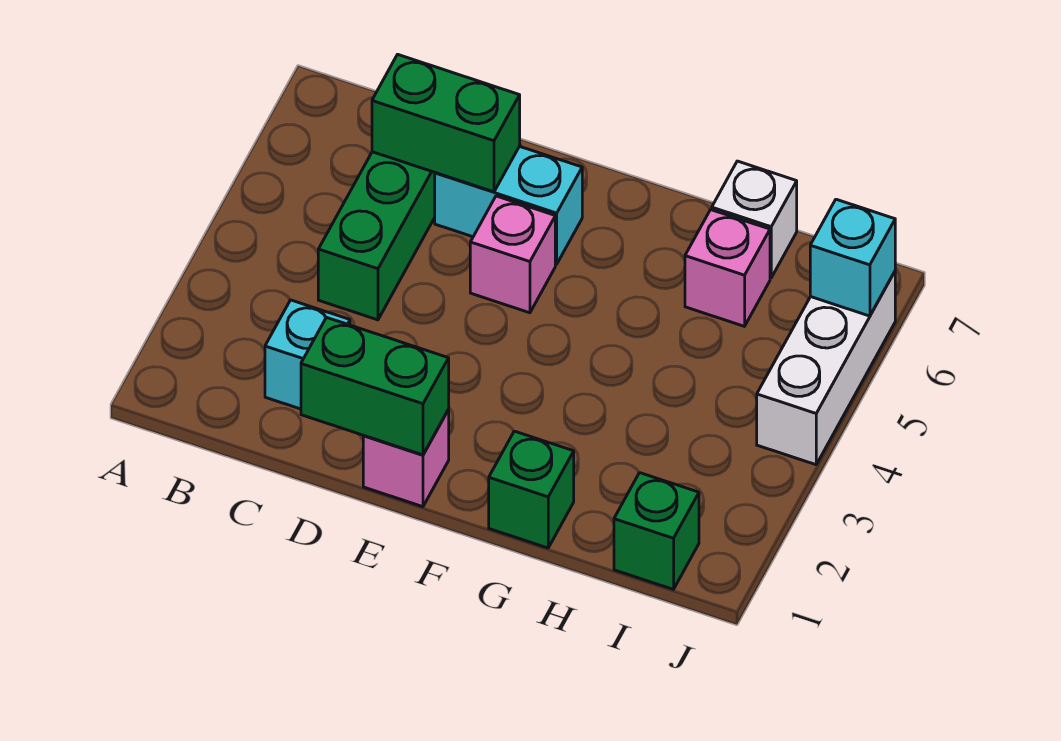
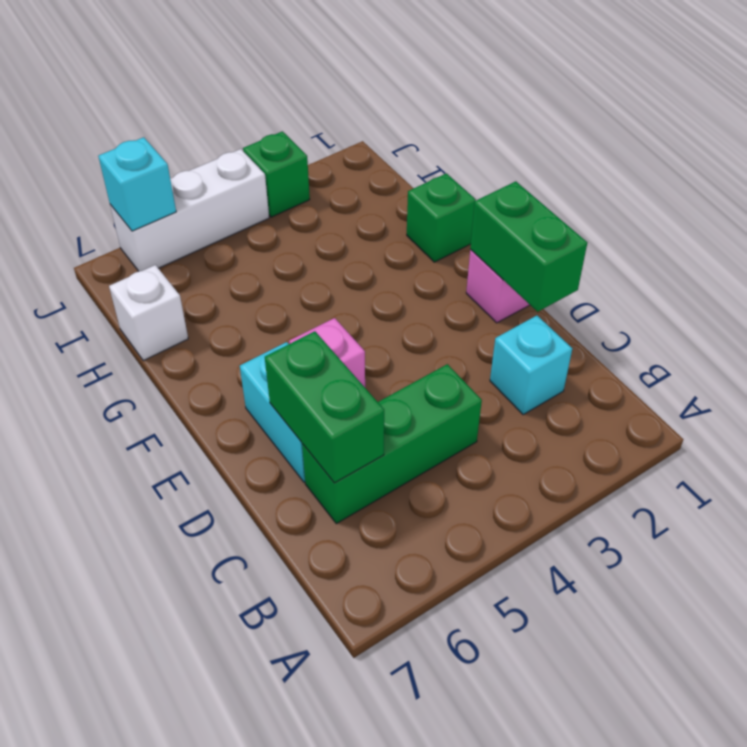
pink brick H6 level 1 -> none
green brick I1 level 1 -> green brick J3 level 1

